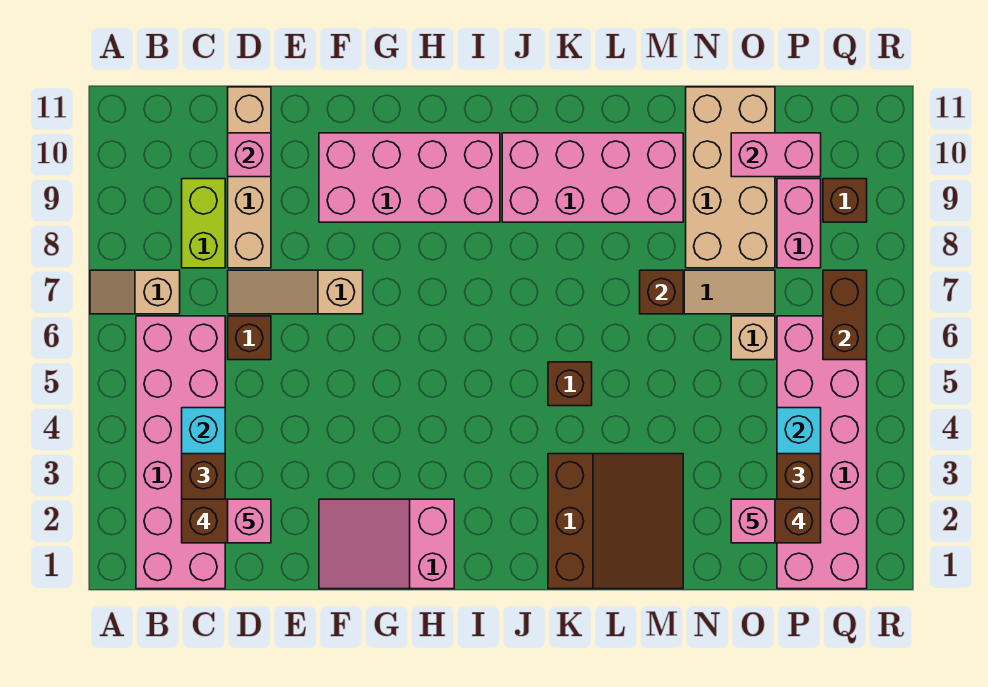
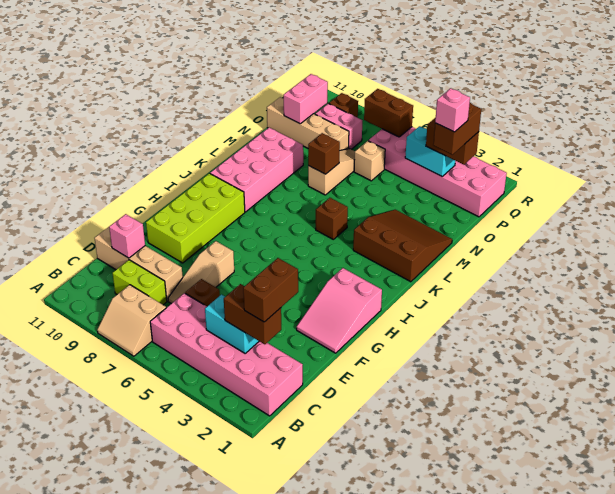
tan slope A7:B7 level 1 top B -> tan slope A7:B8 level 1 top B
pink brick D2 level 5 -> none
pink brick F9:I10 level 1 -> lime brick F9:I10 level 1
tan brick N8:O11 level 1 -> tan brick O8:O11 level 1

